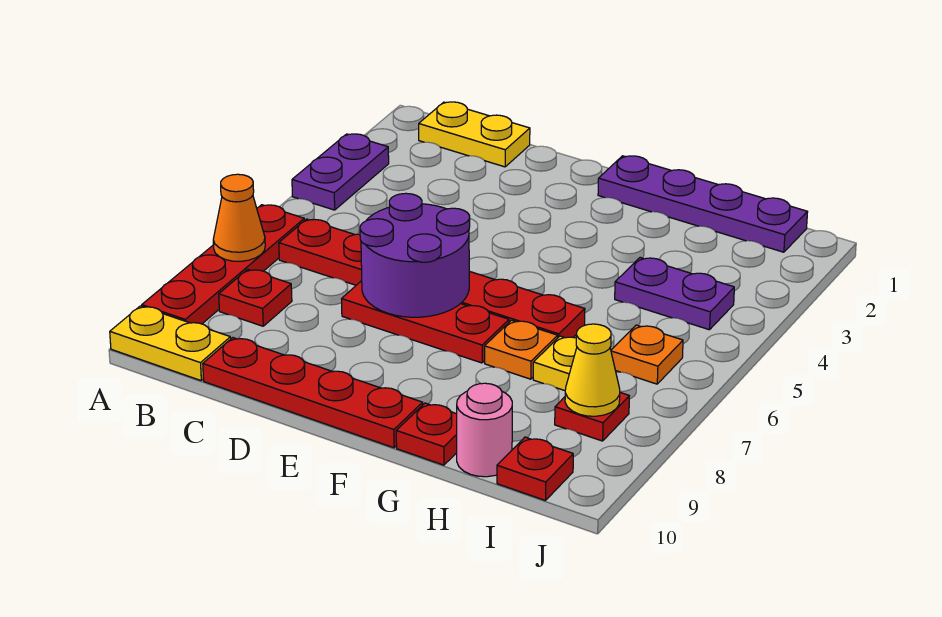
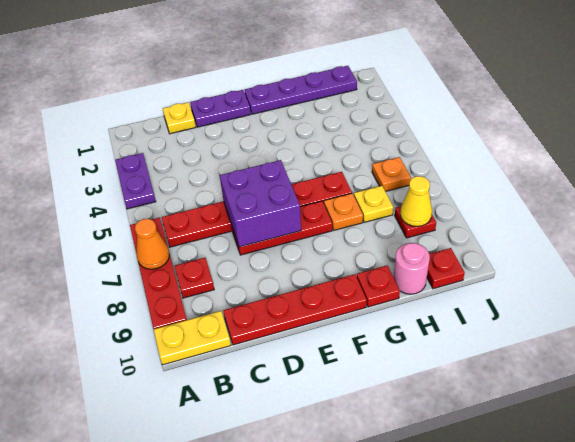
yellow plate B1:C1 level 1 -> yellow plate C1 level 1
purple round brick D6:E7 level 2 -> purple brick D6:E7 level 2
purple plate H4:I4 level 1 -> purple plate D1:E1 level 1

